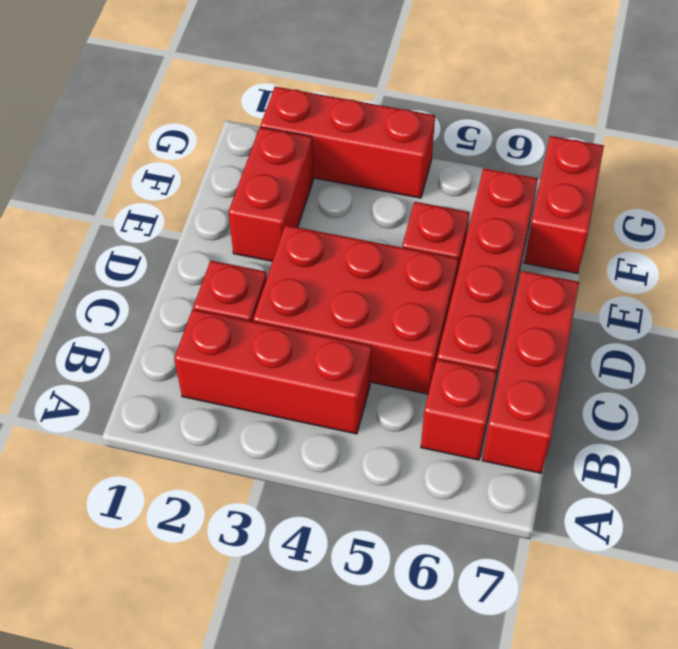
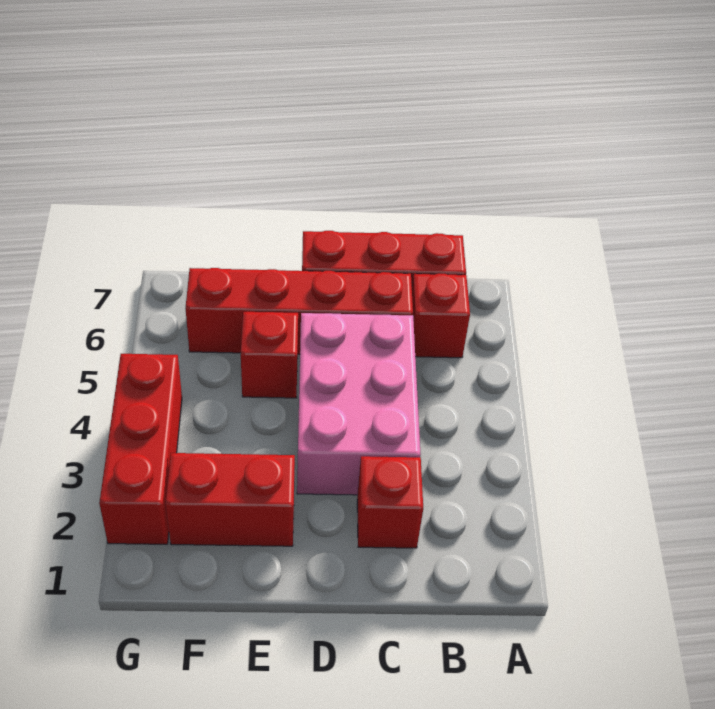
red brick B2:B4 level 1 -> none
red brick C3:D5 level 1 -> pink brick C3:D5 level 1
red brick F7:G7 level 1 -> none

